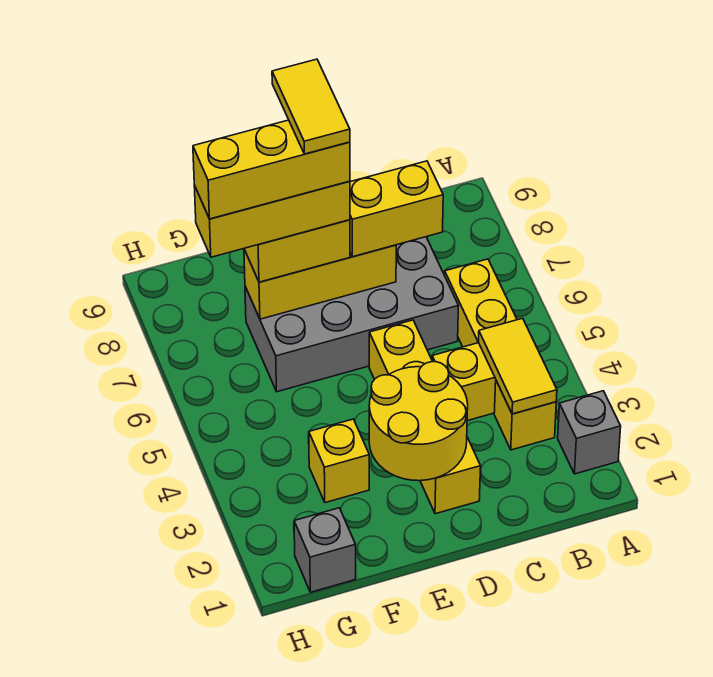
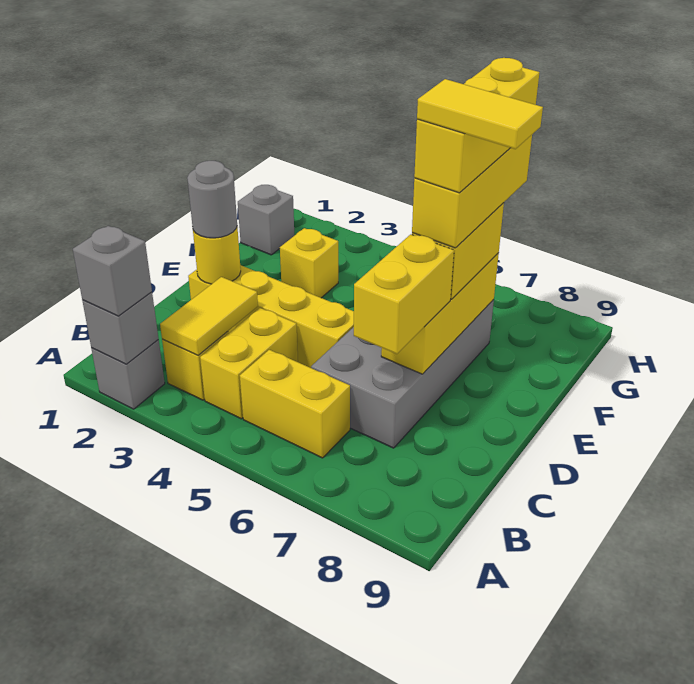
none -> grey brick A2 level 2
none -> grey brick A2 level 3
yellow tile B3:B4 level 2 -> yellow tile B3:C3 level 2
yellow round brick D2:E3 level 2 -> yellow round brick D2 level 2
none -> grey round brick D2 level 3

